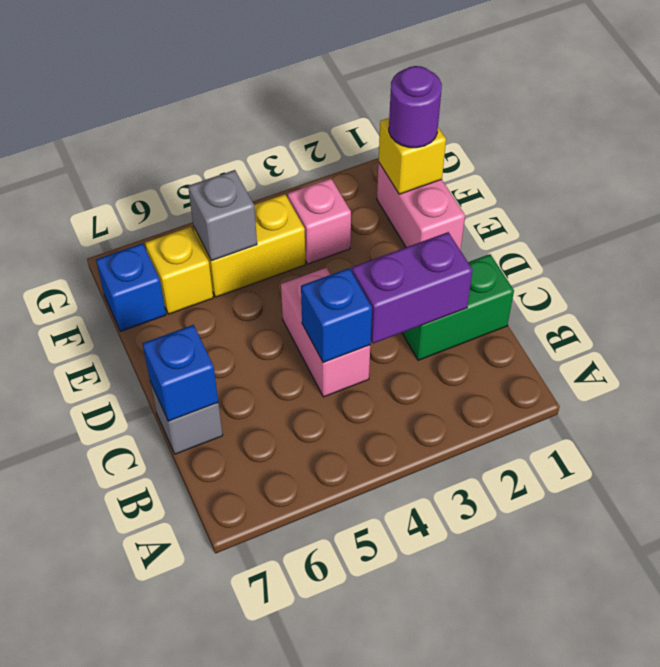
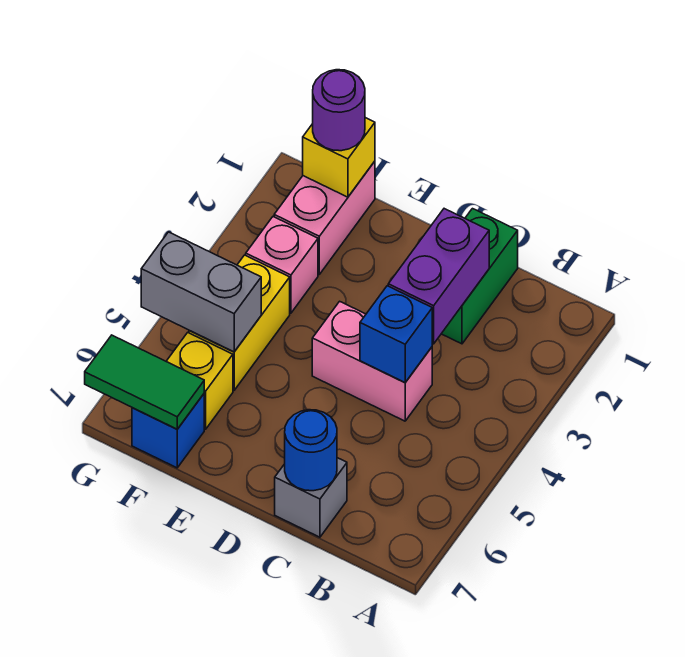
blue brick C7 level 2 -> blue round brick C7 level 2
pink brick E1:F1 level 1 -> pink brick F1:F2 level 1
grey brick F5 level 2 -> grey brick F5:G5 level 2
none -> green tile F7:G7 level 2

